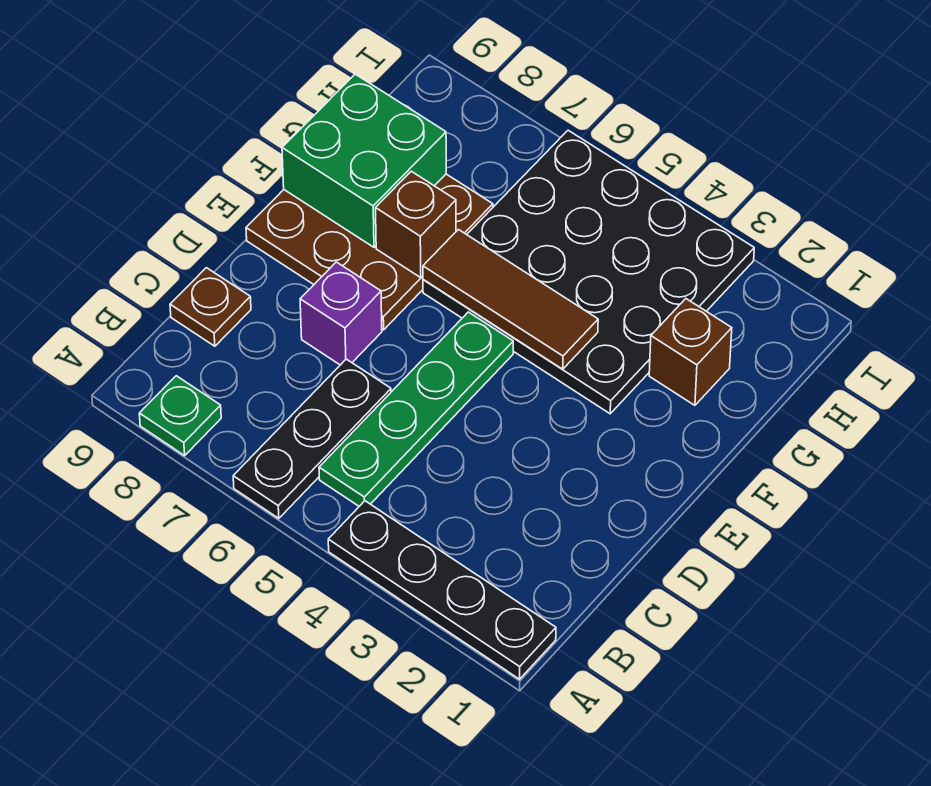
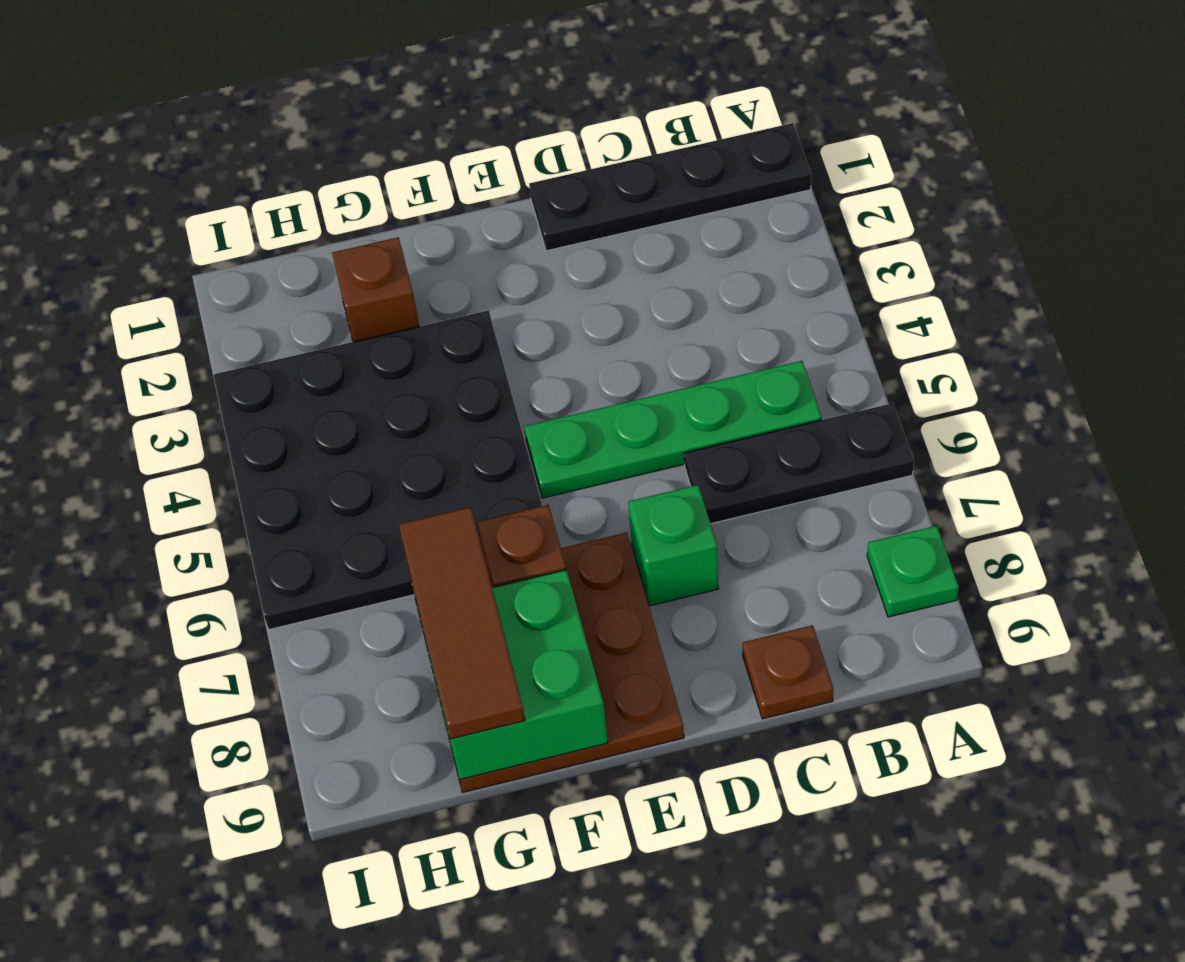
black plate A1:A4 level 1 -> black plate A1:D1 level 1
purple brick D7 level 1 -> green brick D7 level 1
brown tile F4:F6 level 2 -> brown tile G7:G9 level 3

